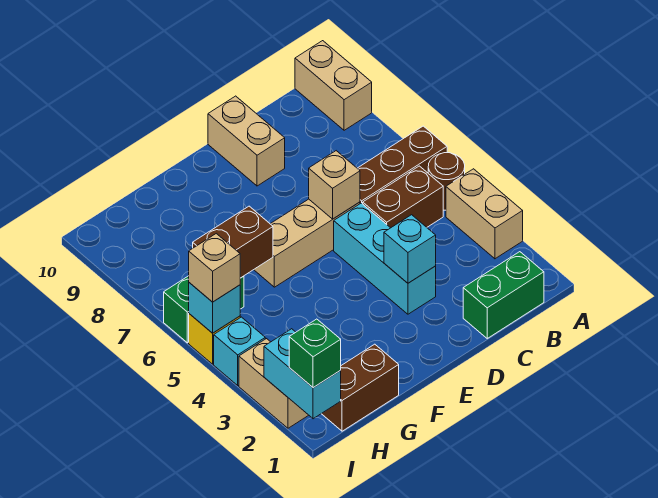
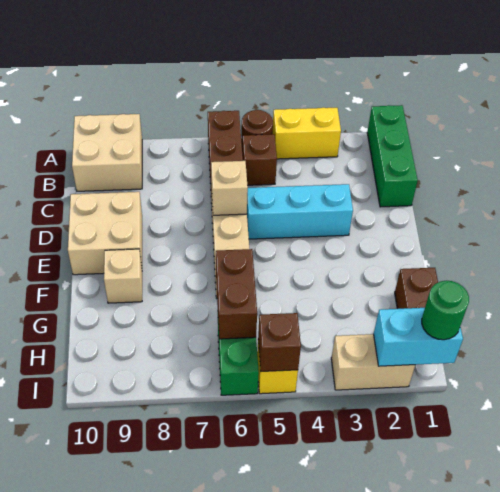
tan brick A3:A4 level 1 -> yellow brick A3:A4 level 1
tan brick A9:A10 level 1 -> tan brick A9:B10 level 1
green brick B1:C1 level 1 -> green brick A1:C1 level 1
brown brick B5:C5 level 1 -> brown brick B5 level 1
cyan brick D3 level 2 -> none
tan brick D9:D10 level 1 -> tan brick D9:E10 level 1
green brick I1 level 3 -> green round brick I1 level 3
cyan brick I4 level 1 -> none
cyan brick I5 level 2 -> brown brick I5 level 2
tan brick I5 level 3 -> tan brick F9 level 1

